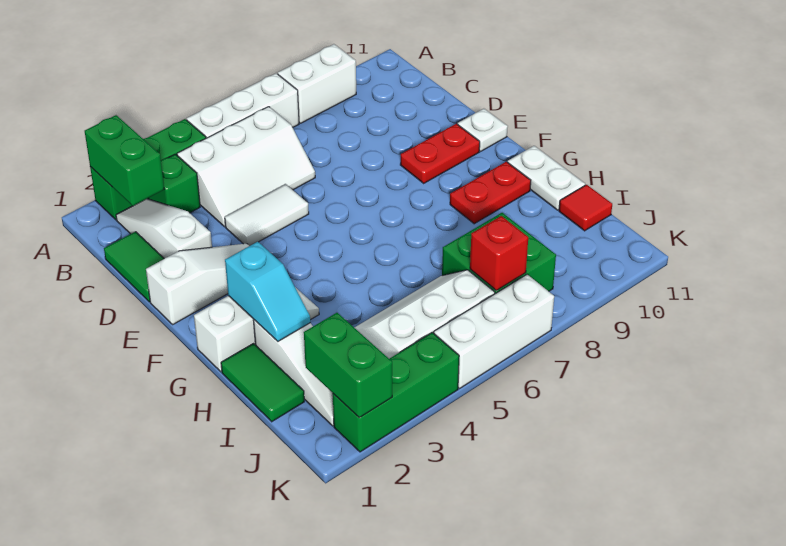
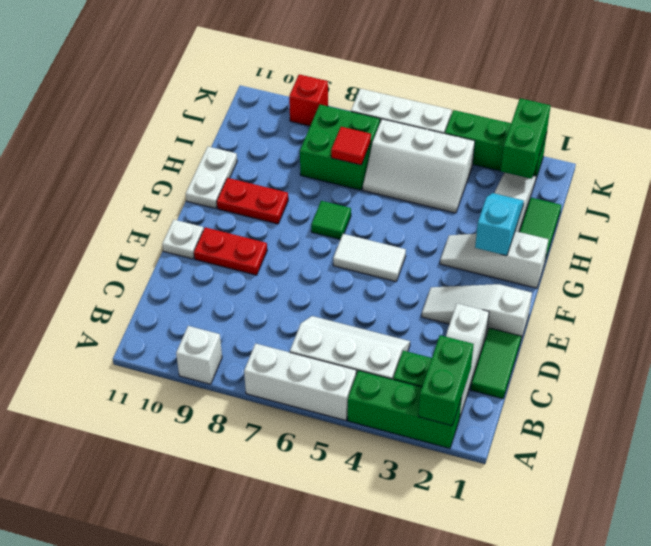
white brick A8:A9 level 1 -> white brick A9 level 1
white tile D4:D5 level 1 -> white tile F5:F6 level 1
none -> green tile G7 level 1
red tile I11 level 1 -> red tile I7 level 2
red brick J7 level 2 -> red brick K9 level 1

